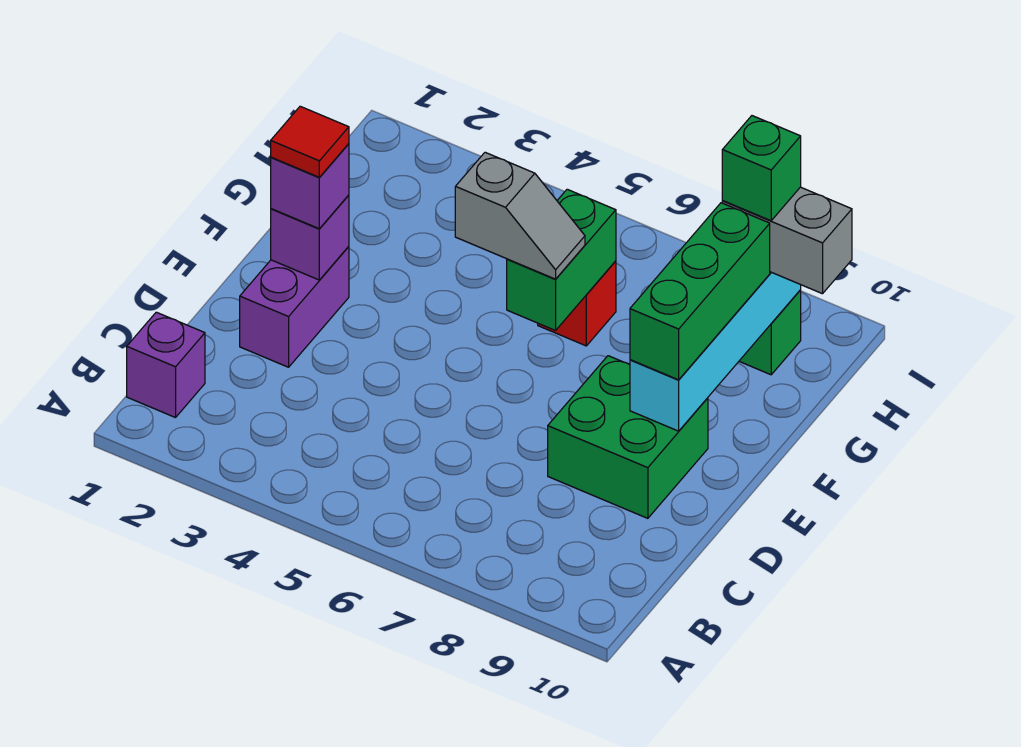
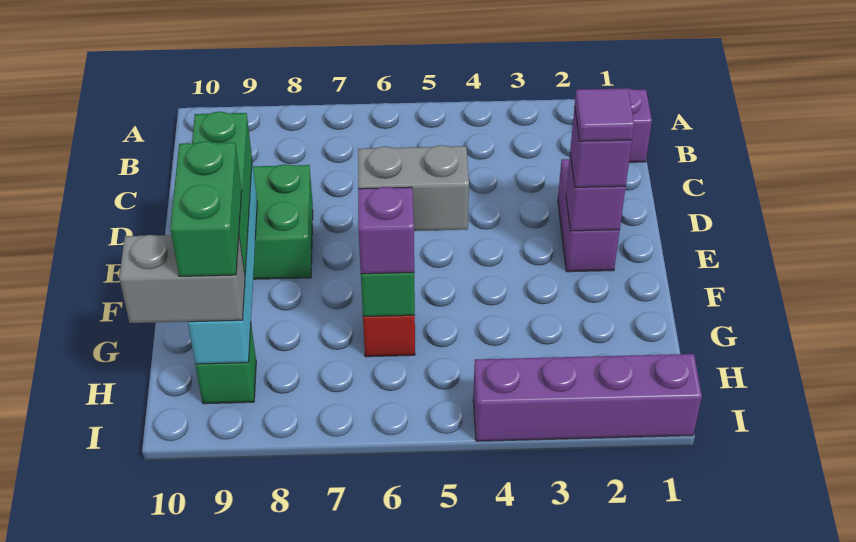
red tile E2 level 4 -> purple tile E2 level 4
grey slope F5:F6 level 3 top 5 -> grey brick F5:F6 level 3
none -> purple brick G6 level 3
green brick H9 level 4 -> green brick G9:H9 level 4
none -> purple brick I1:I4 level 1

